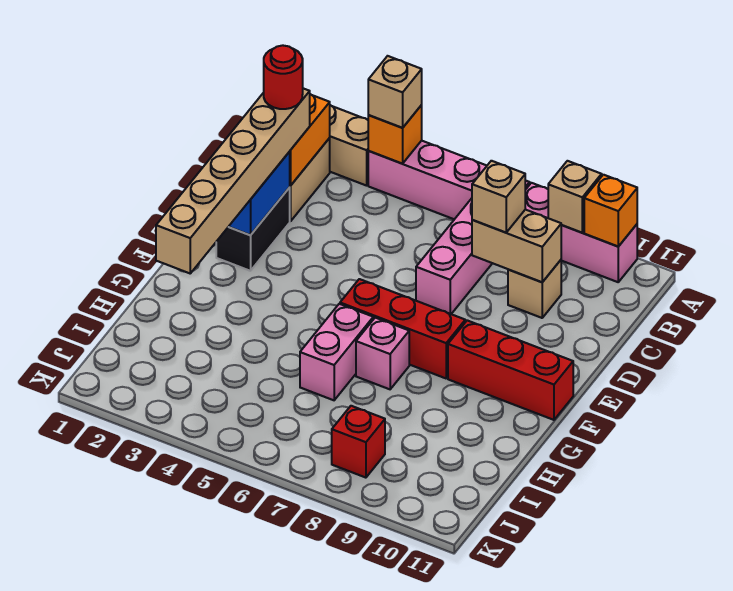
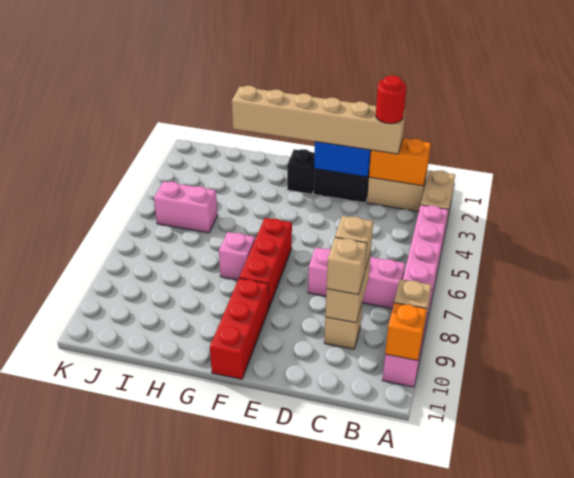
orange brick A4 level 2 -> none
tan brick A4 level 3 -> tan brick C9 level 3
none -> black brick F2 level 1
pink brick G6:H6 level 1 -> pink brick I5:J5 level 1
red brick J8 level 1 -> none

